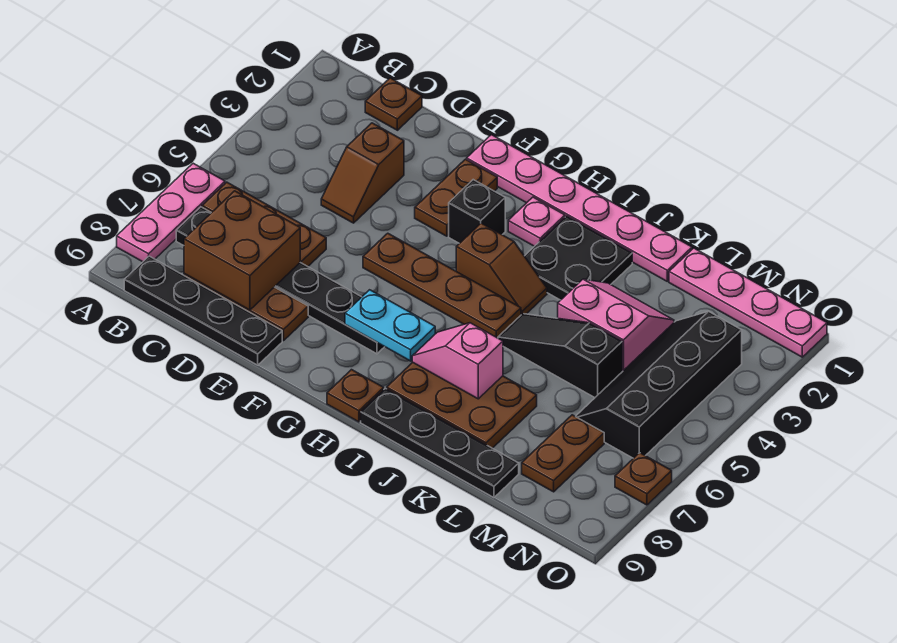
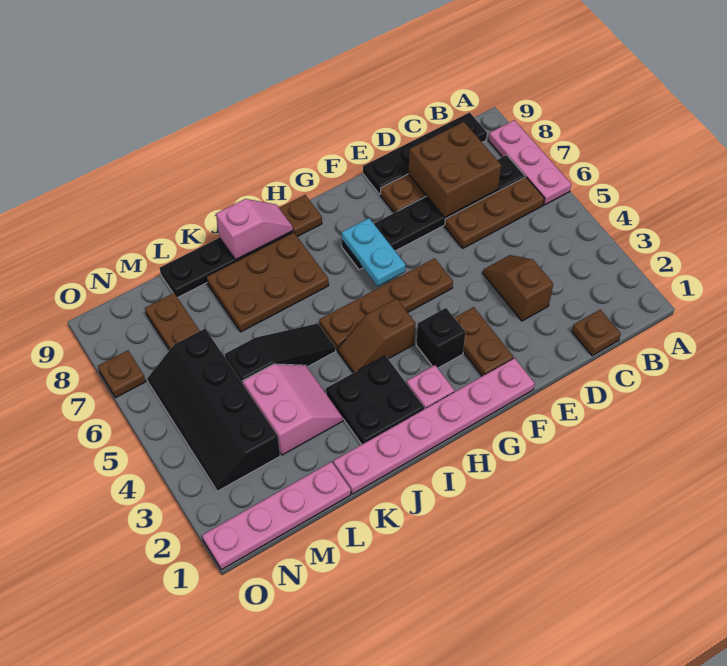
cyan plate G7:H7 level 2 -> cyan plate G6:G7 level 2
pink slope I7:J7 level 2 top J -> pink slope I9:J9 level 2 top J
pink slope K3:L4 level 1 top 4 -> pink slope K3:L4 level 1 top L
black slope M3:N6 level 1 top N -> black slope M3:N6 level 1 top M

